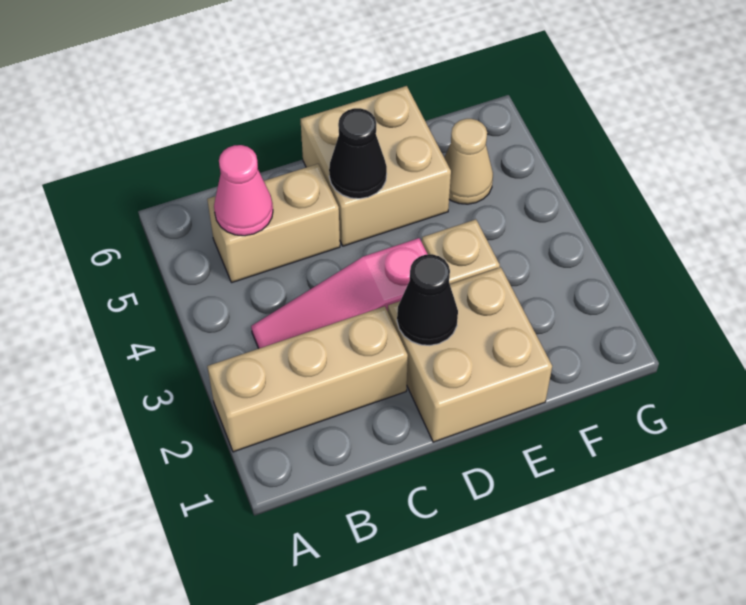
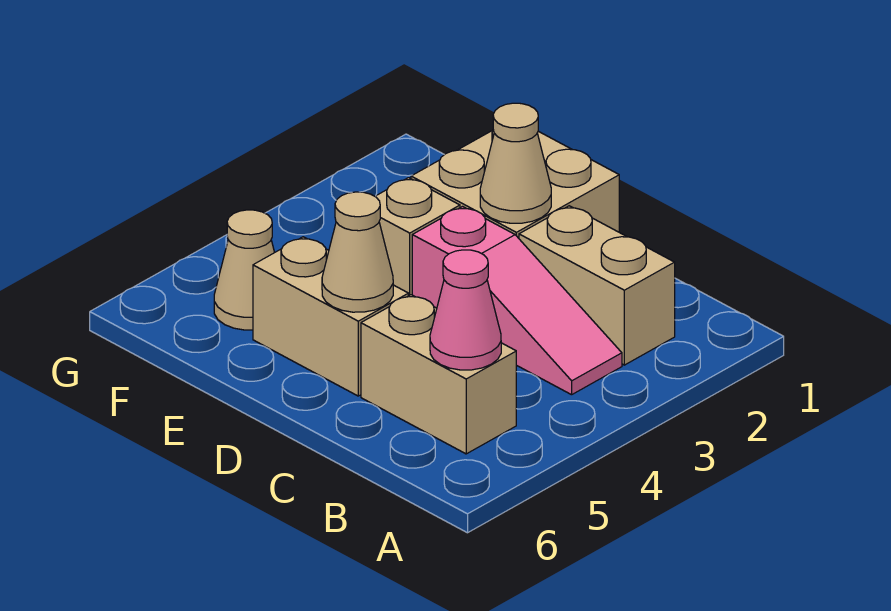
tan brick A2:C2 level 1 -> tan brick B2:C2 level 1
black cone D2 level 2 -> tan cone D2 level 2
tan brick D5:E6 level 1 -> tan brick D5:E5 level 1
black cone D5 level 2 -> tan cone D5 level 2

